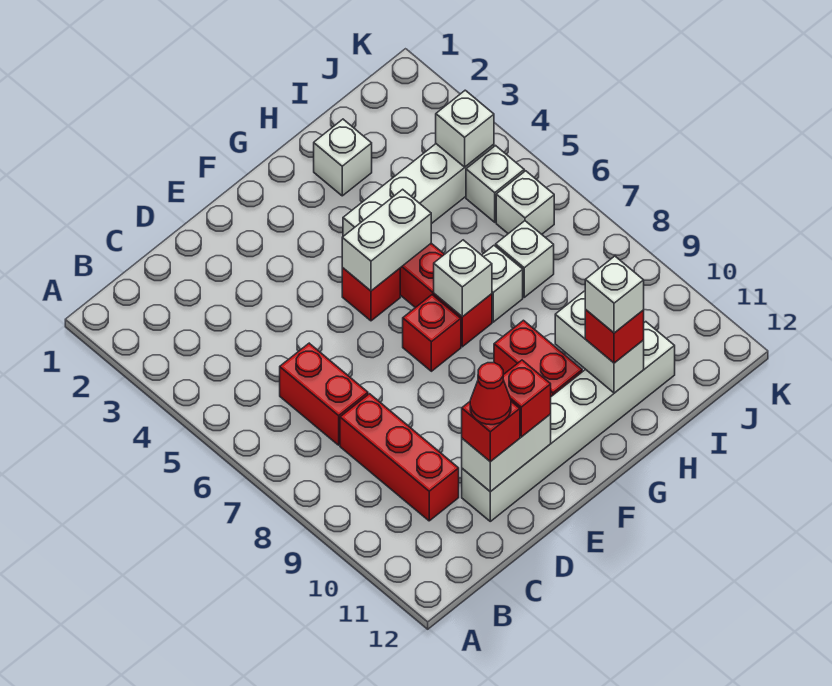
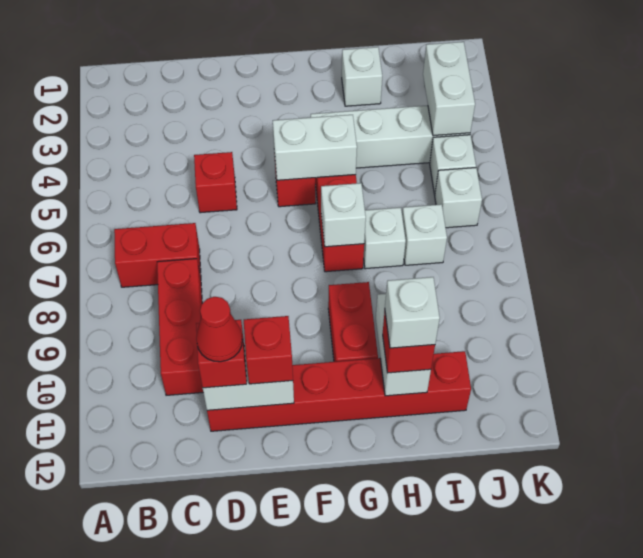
red brick C6:C7 level 1 -> red brick B7:C7 level 1
white brick D11:I11 level 1 -> red brick D11:I11 level 1
red brick F7 level 1 -> red brick D5 level 1
white brick J4 level 2 -> white brick J3:J4 level 2

